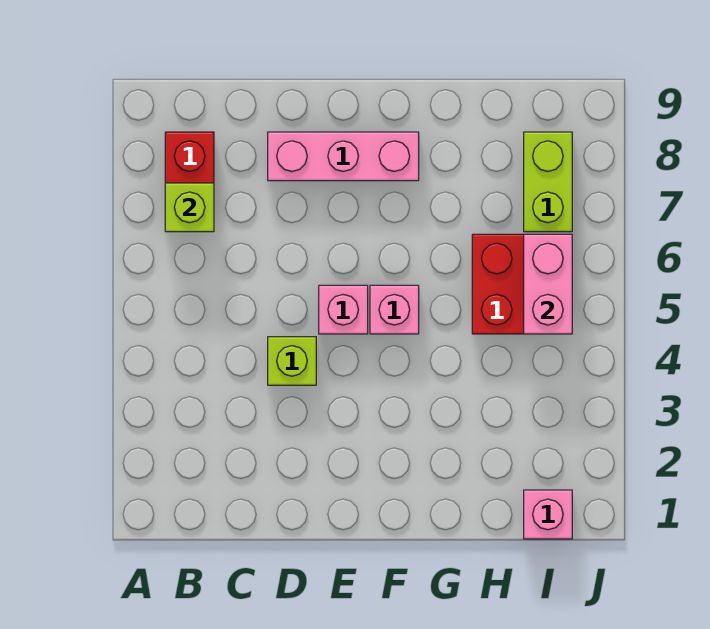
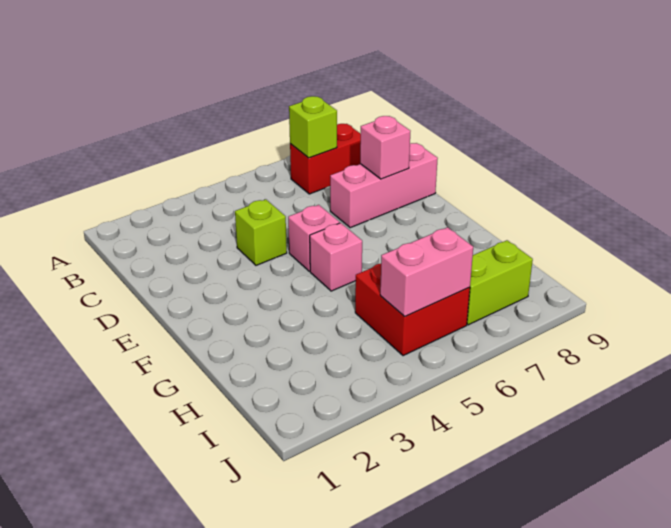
pink brick D8:F8 level 1 -> pink brick D7:D9 level 1
pink brick I1 level 1 -> pink brick D8 level 2

